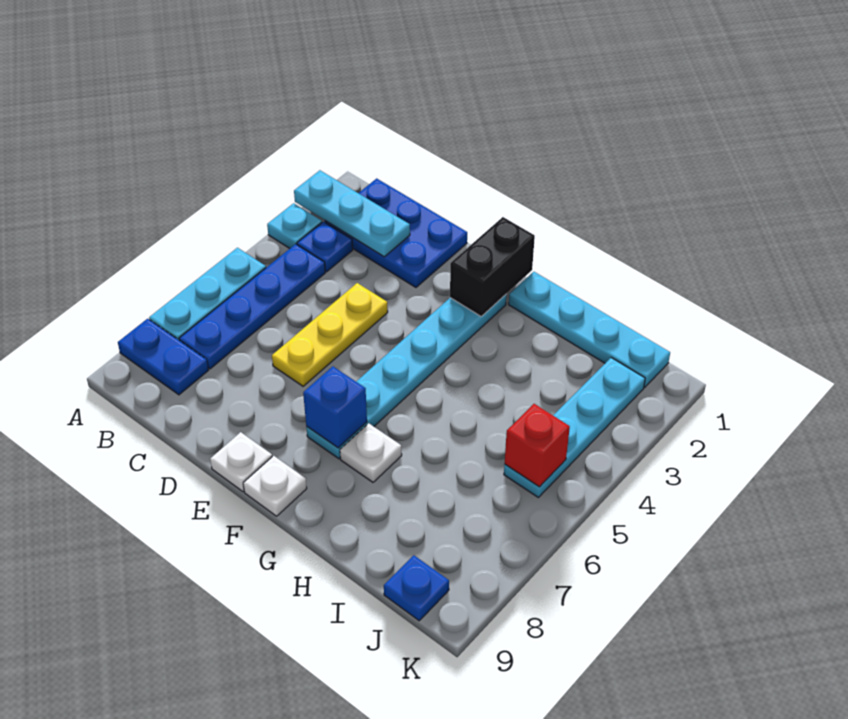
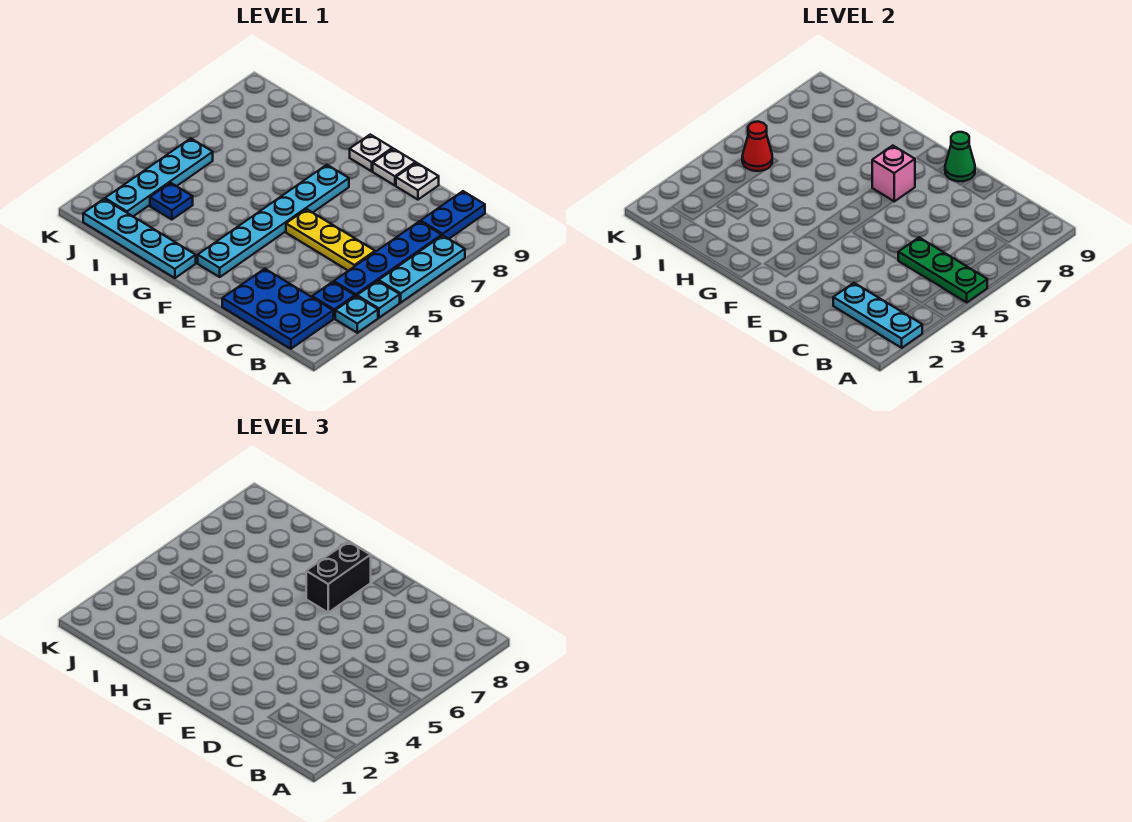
none -> cyan plate A4 level 1
none -> green plate A5:C5 level 2
blue plate A8:B8 level 1 -> blue plate B8:B9 level 1
yellow plate D4:D6 level 1 -> yellow plate C5:E5 level 1
none -> green cone E9 level 2
black brick F1:F2 level 2 -> black brick F7:F8 level 3
blue brick F7 level 2 -> pink brick F7 level 2
white plate G7 level 1 -> white plate D9 level 1
red brick J5 level 2 -> red cone J5 level 2
blue plate J9 level 1 -> blue plate I3 level 1

